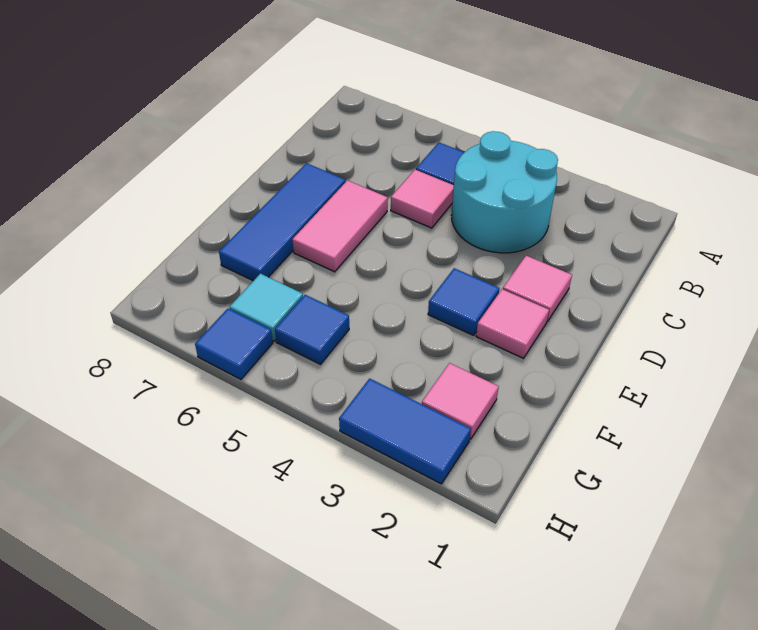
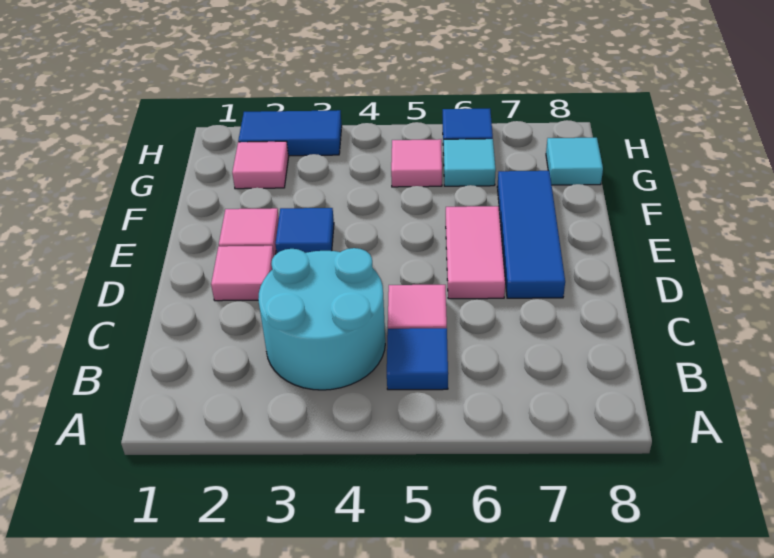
blue tile G5 level 1 -> pink tile G5 level 1
none -> cyan tile G8 level 1

